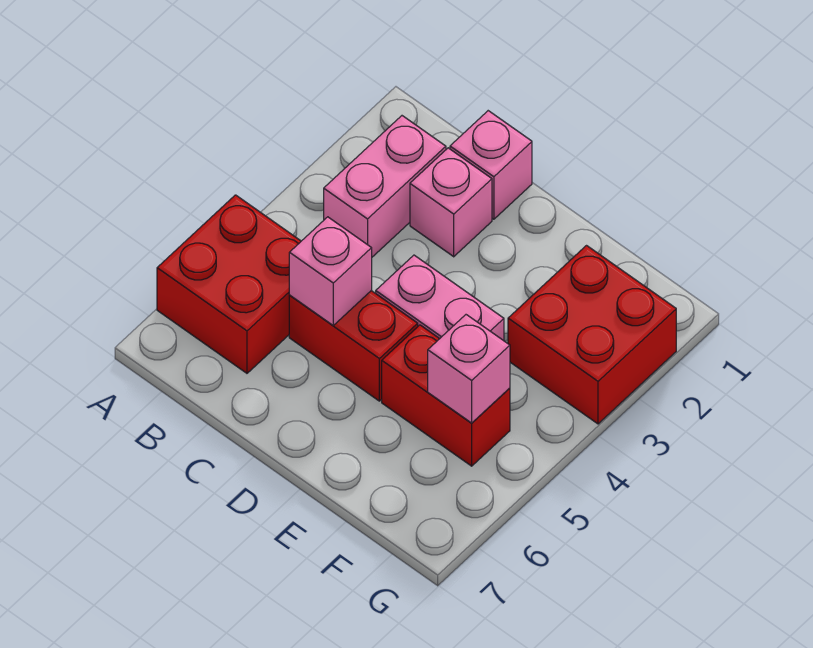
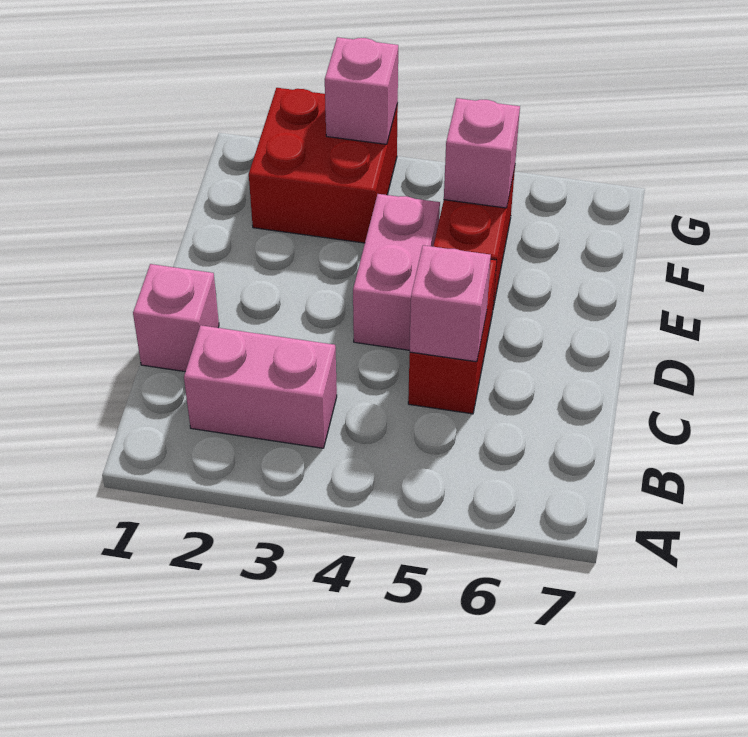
red brick A5:B6 level 1 -> none
pink brick C2 level 1 -> pink brick G3 level 2

